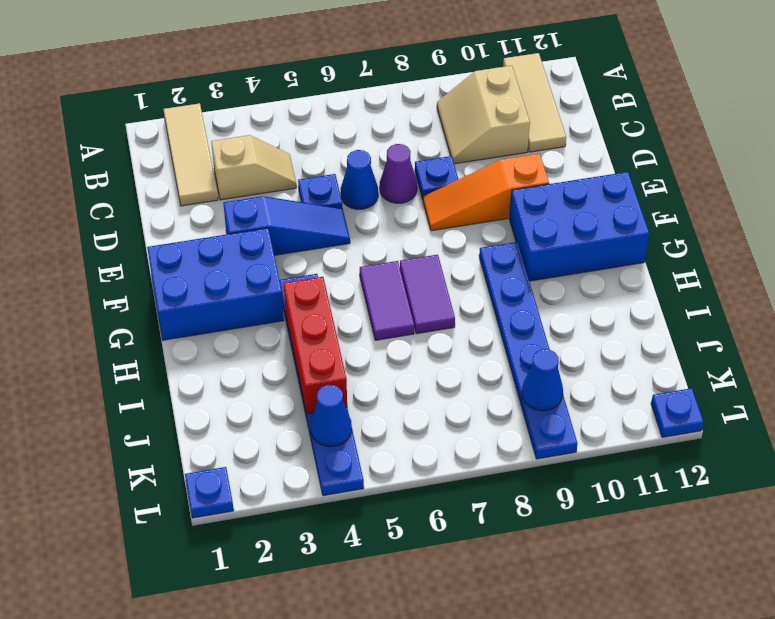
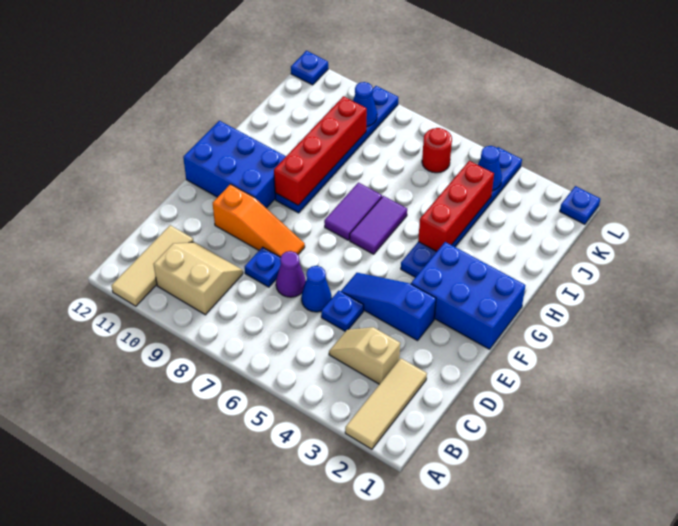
tan slope B9:C10 level 1 top 10 -> tan slope B9:C10 level 1 top B
none -> red brick G9:J9 level 2
none -> red round brick K6 level 1

